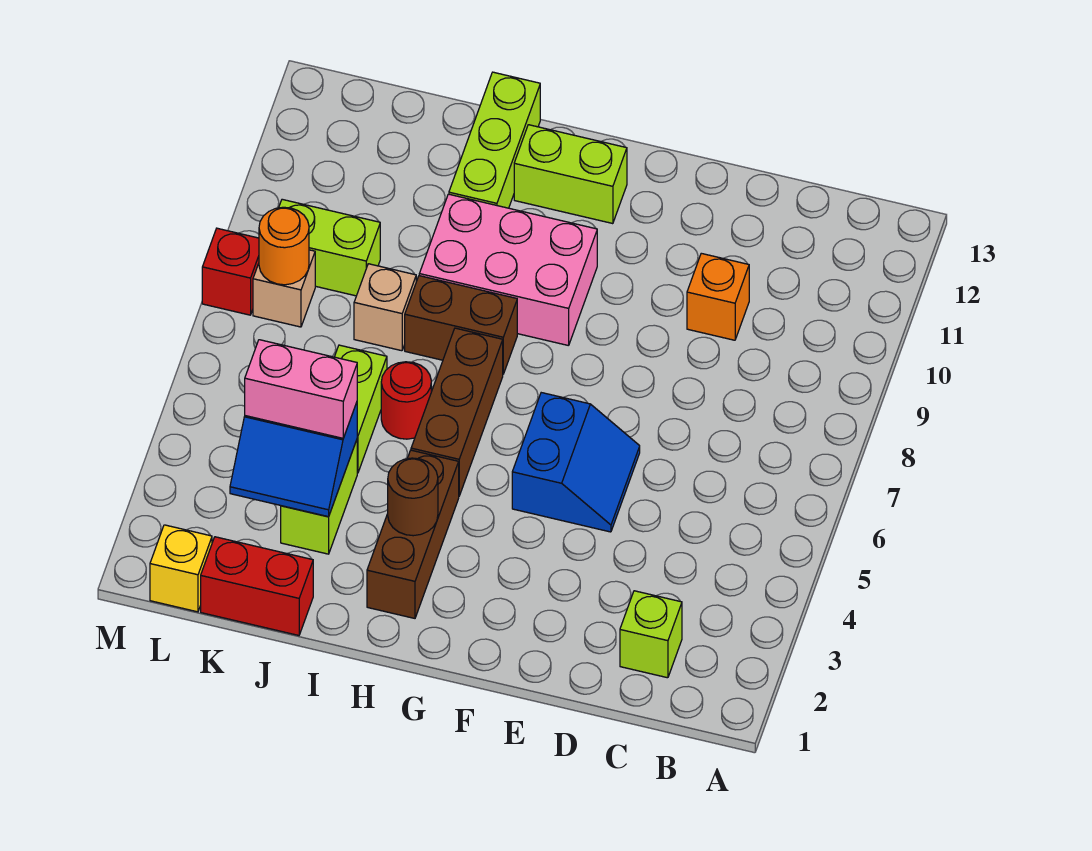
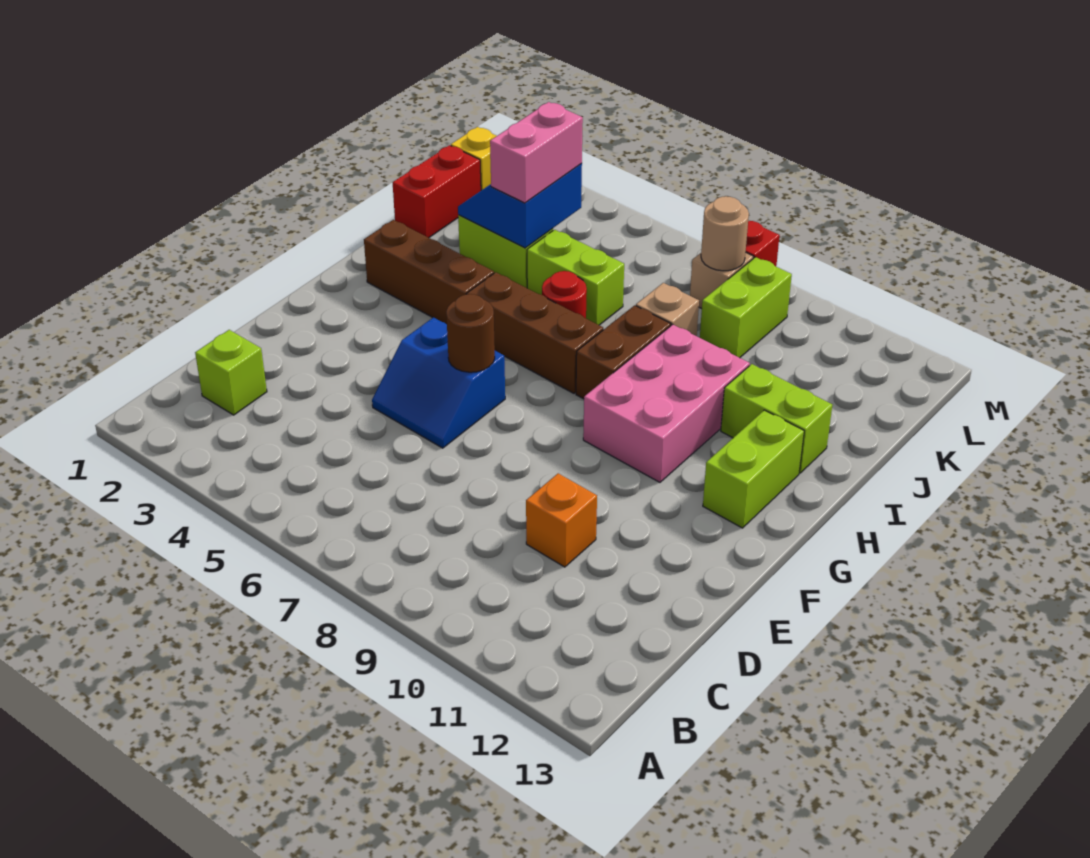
brown round brick H3 level 2 -> brown round brick F6 level 2
lime brick I11:I13 level 1 -> lime brick I11:I12 level 1
orange round brick L8 level 2 -> tan round brick L8 level 2

